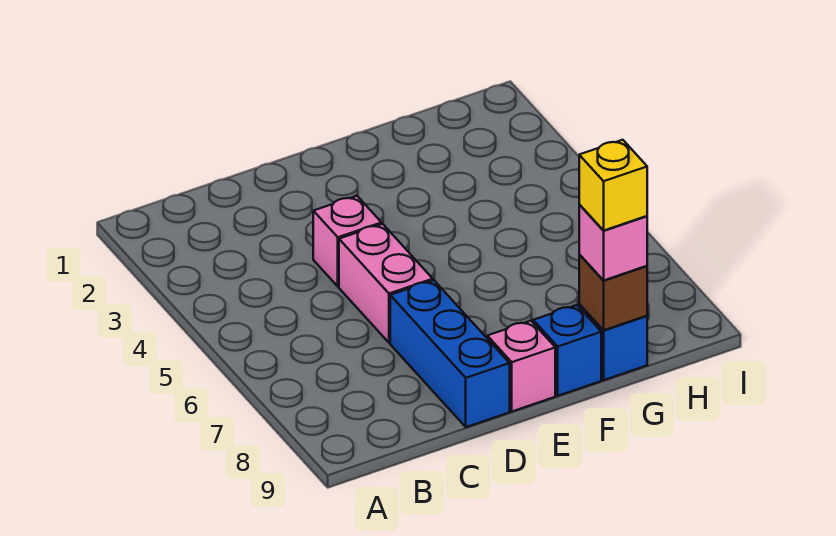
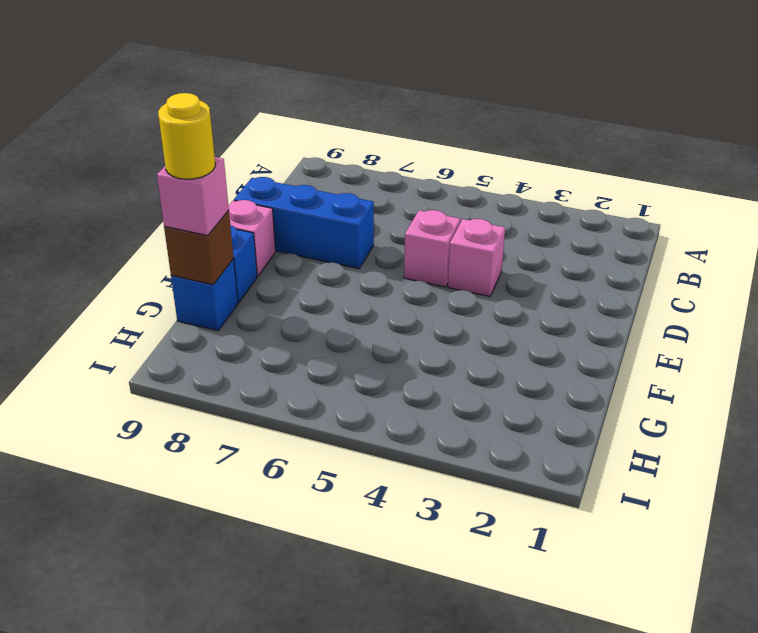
pink brick D5:D6 level 1 -> pink brick D5 level 1
yellow brick G9 level 4 -> yellow round brick G9 level 4

